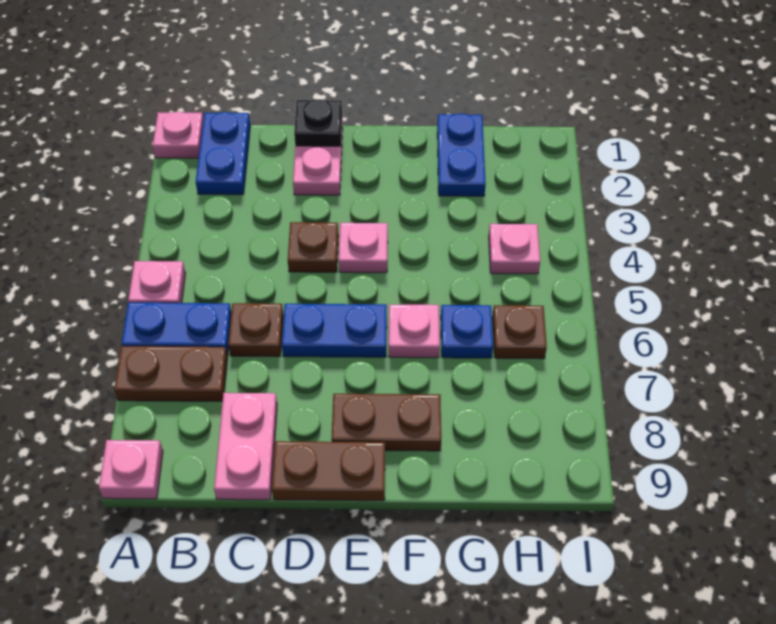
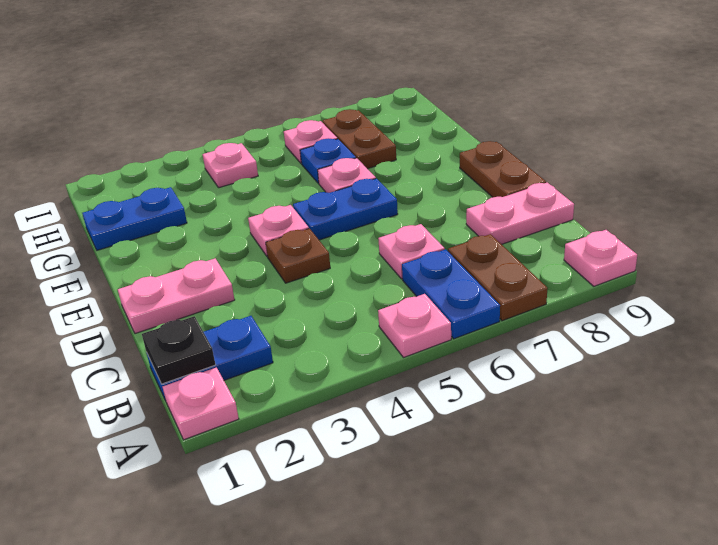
brown plate C6 level 1 -> pink plate C6 level 1
black plate D1 level 2 -> black plate B1 level 2
blue plate D6:E6 level 1 -> blue plate E5:E6 level 1
brown plate E8:F8 level 1 -> brown plate G7:H7 level 1
brown plate H6 level 1 -> pink plate H6 level 1

